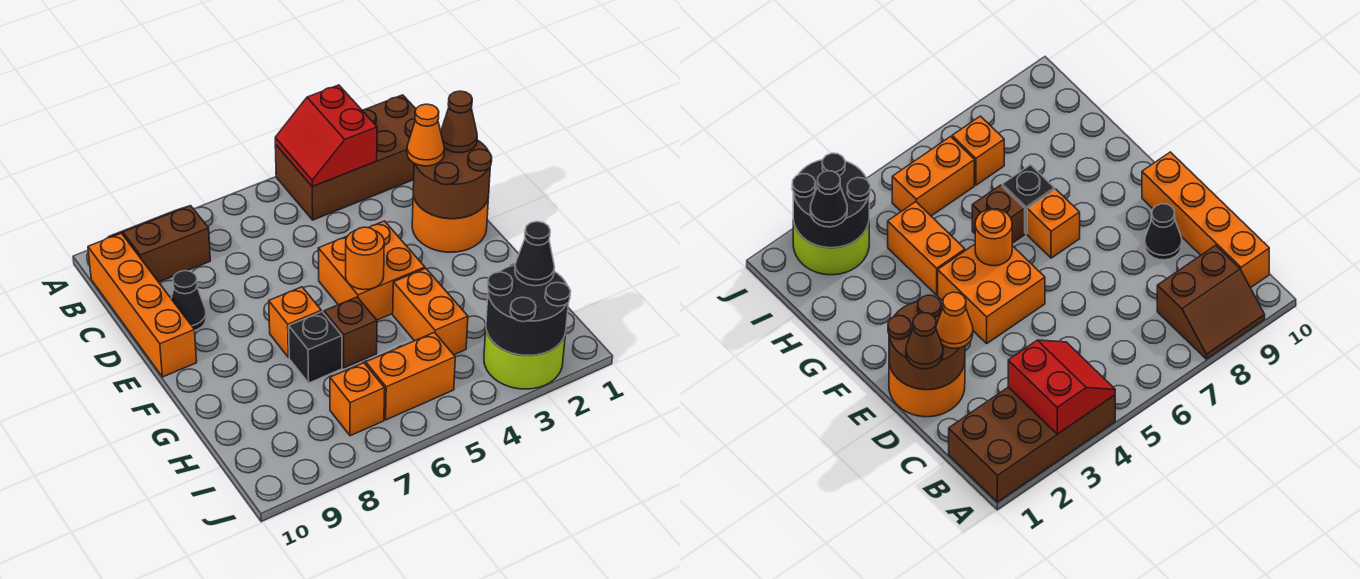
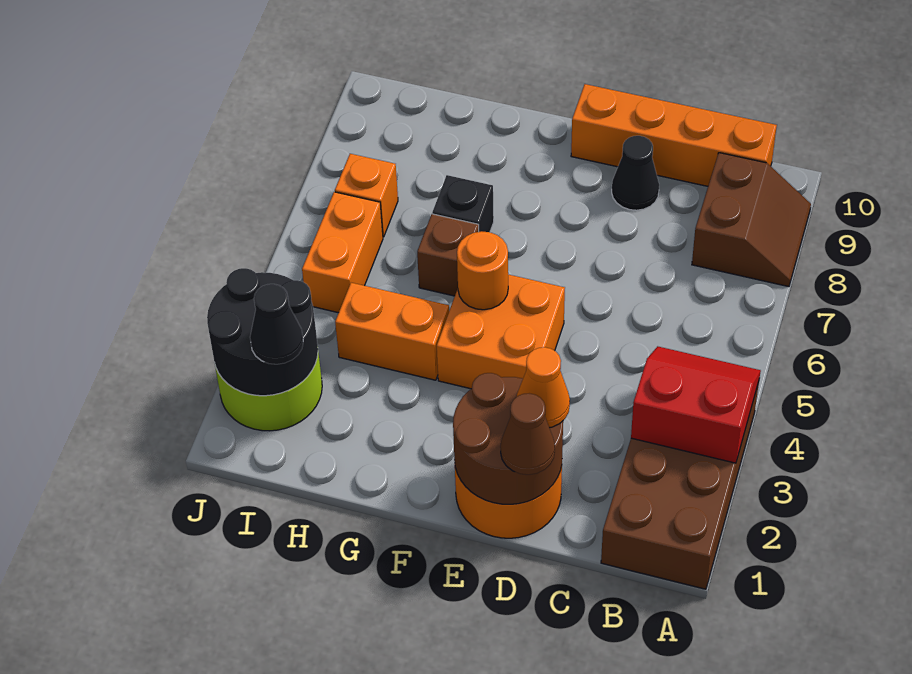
orange brick F7 level 1 -> none

